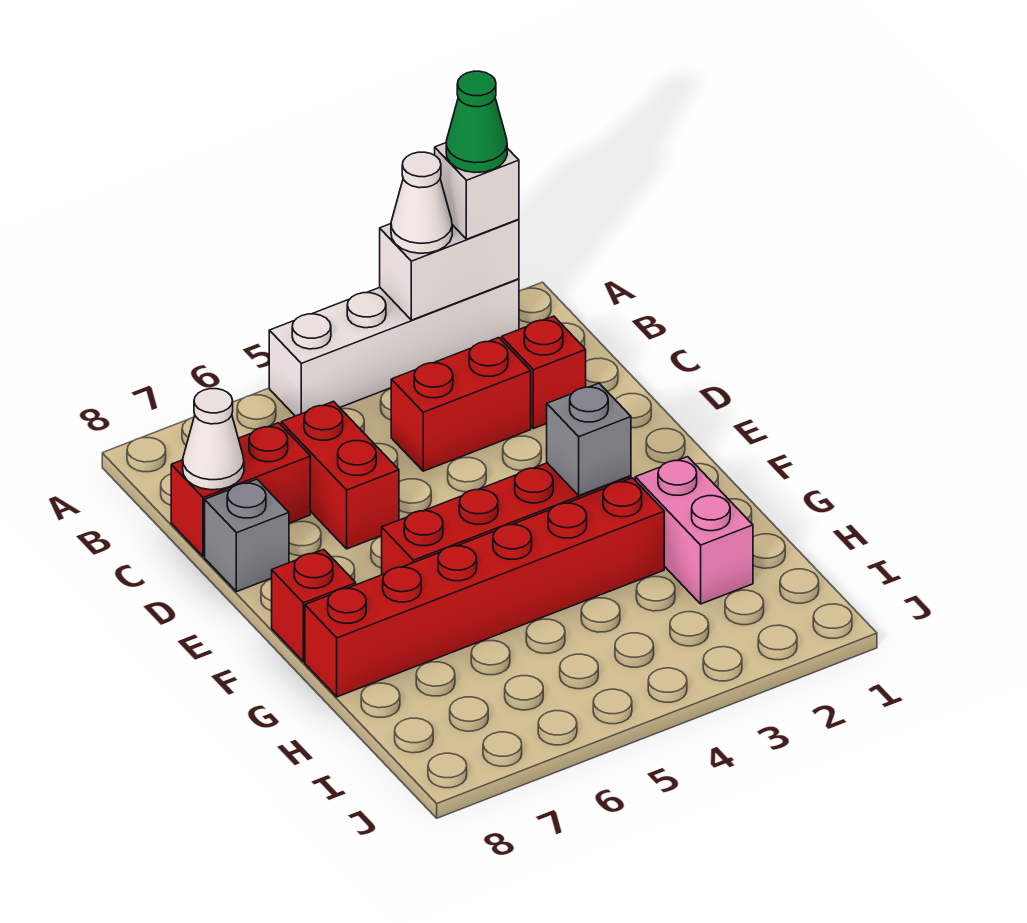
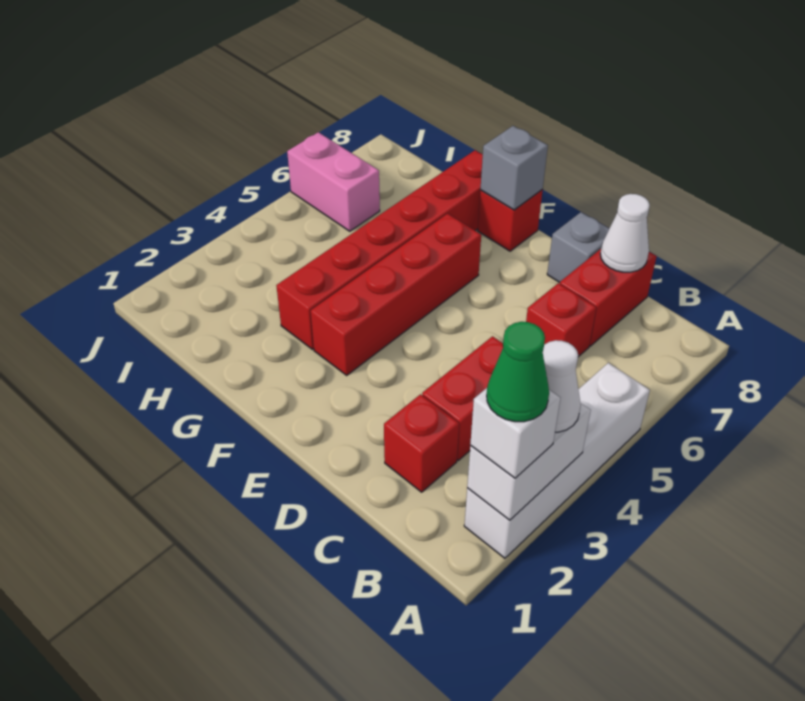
red brick C6:D6 level 1 -> red brick C6 level 1
grey brick F3 level 2 -> grey brick F8 level 2
pink brick G2:H2 level 1 -> pink brick I6:J6 level 1

